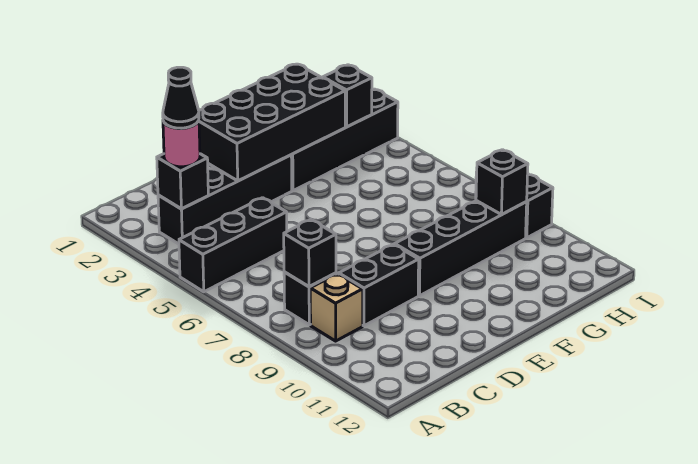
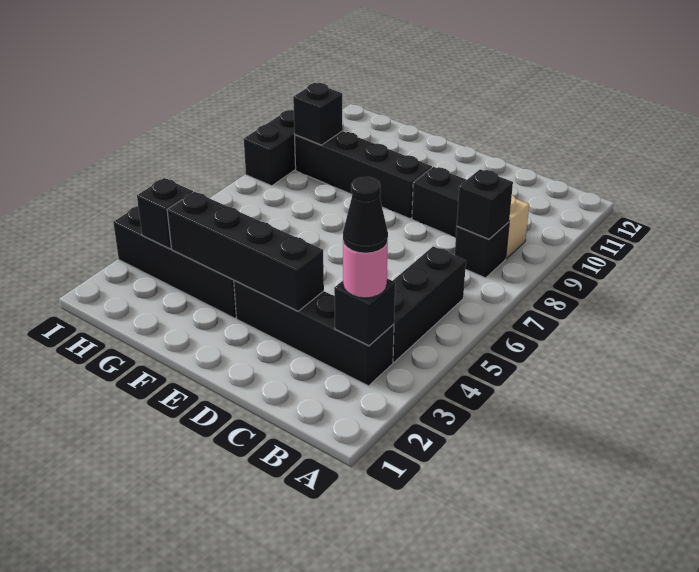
black brick A5:C5 level 1 -> black brick B4:B6 level 1
black brick D2:G3 level 2 -> black brick D3:G3 level 2

